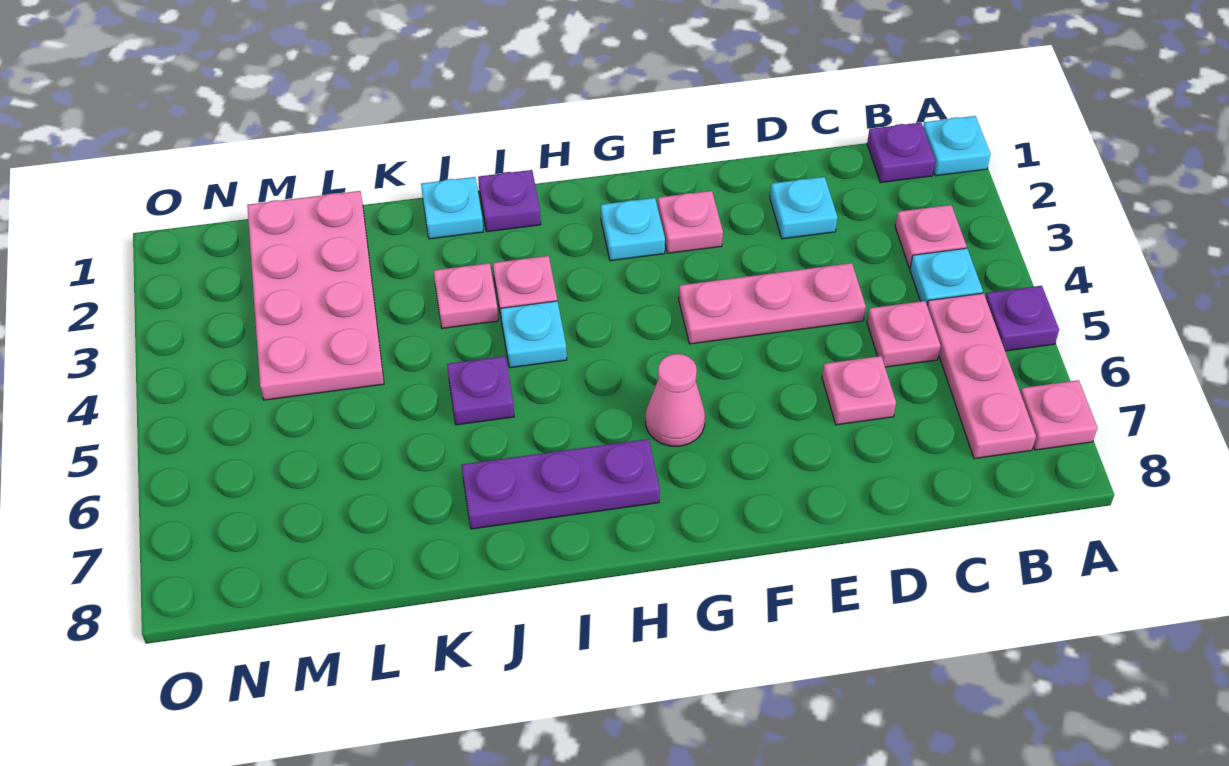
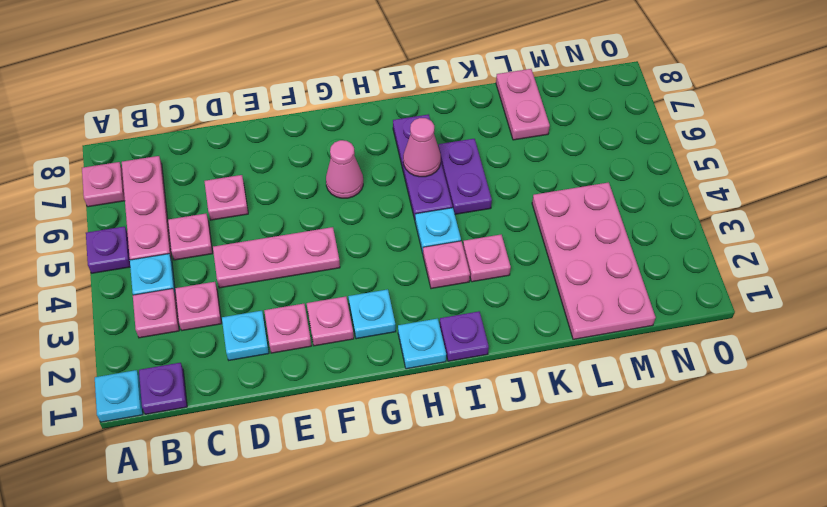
none -> pink plate C3 level 1
none -> pink plate E2 level 1
purple plate H7:J7 level 1 -> purple plate I5:I7 level 1
none -> pink cone I6 level 2
cyan plate J1 level 1 -> cyan plate H1 level 1
purple plate J5 level 1 -> purple plate J5:J6 level 1
none -> pink plate L7:L8 level 1

